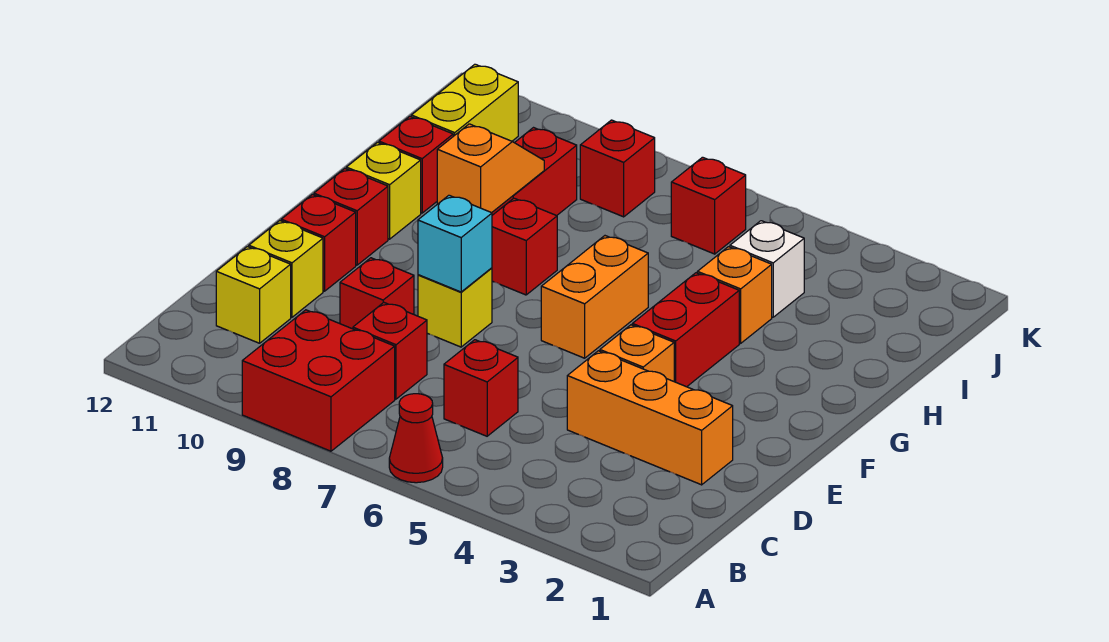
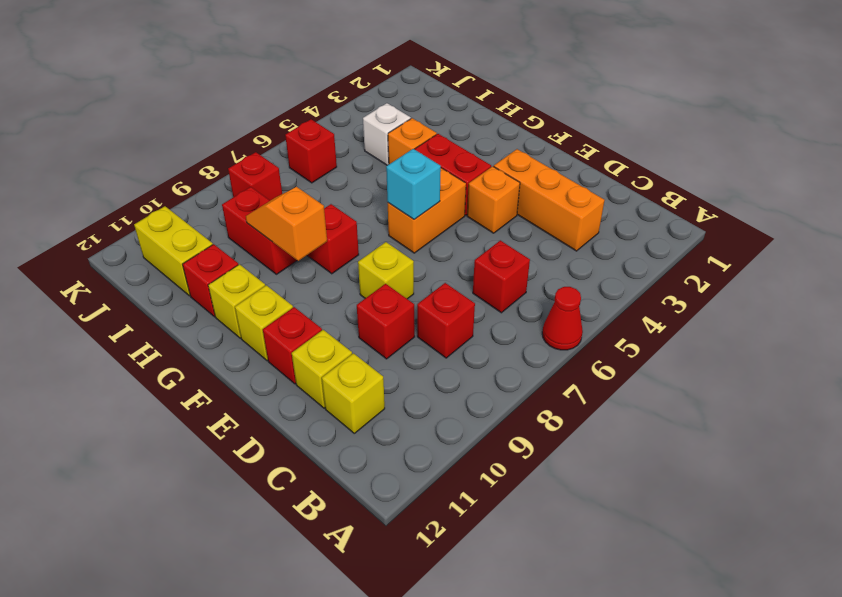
red brick A8:B9 level 1 -> none
orange brick D2:D4 level 1 -> orange brick C3:E3 level 1
cyan brick E8 level 2 -> cyan brick F6 level 2
orange brick F6:G6 level 1 -> orange brick F5:F6 level 1
red brick F11 level 1 -> yellow brick F11 level 1

